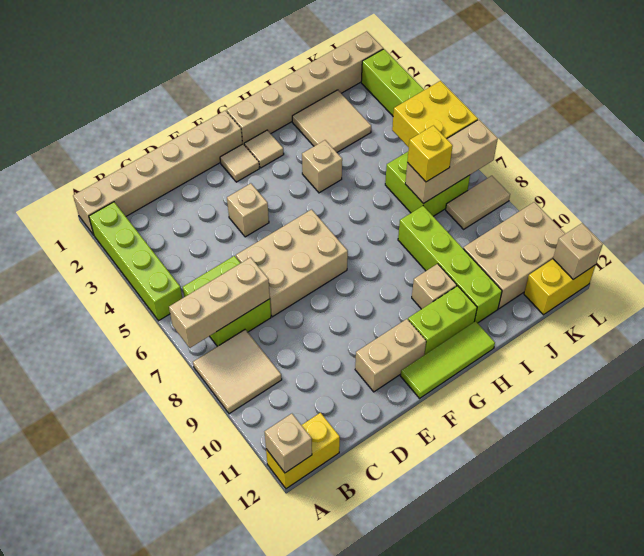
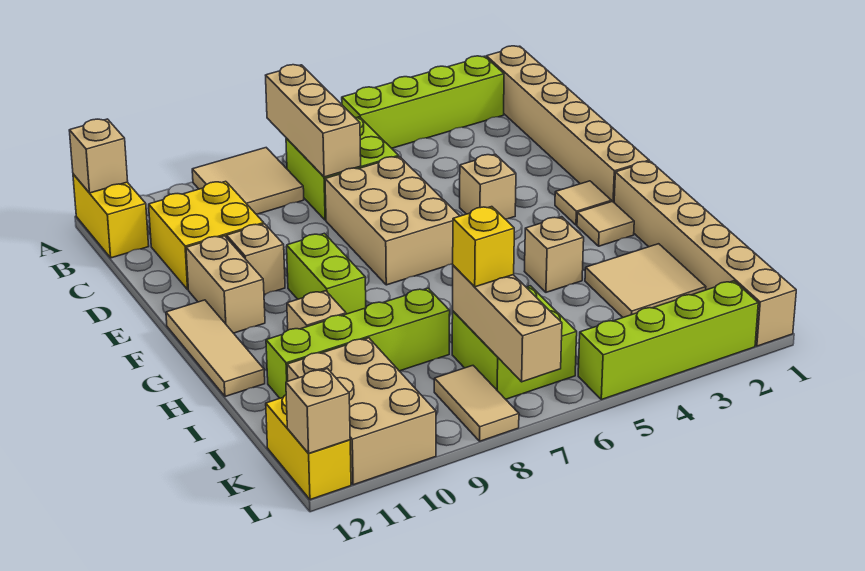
none -> tan brick E10 level 1
lime tile F12:H12 level 1 -> tan tile F12:H12 level 1
lime brick G11:H11 level 1 -> lime brick F9:G9 level 1
yellow brick K5:L6 level 2 -> yellow brick C10:D11 level 1

